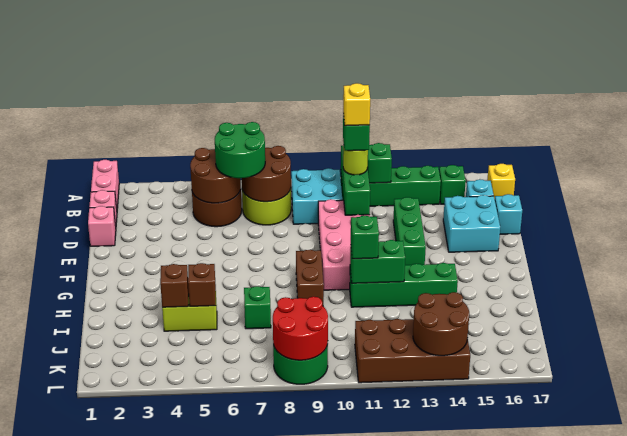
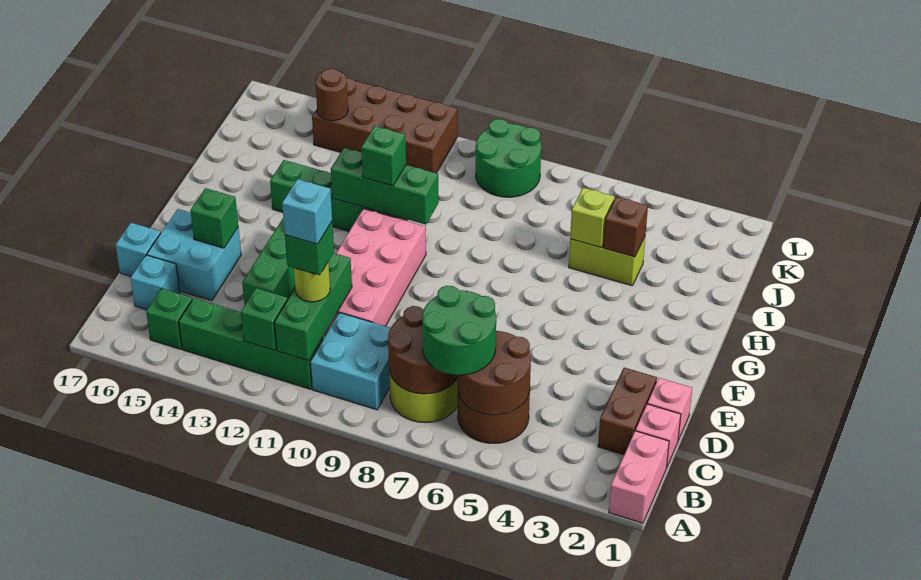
yellow brick B17 level 1 -> none
yellow brick C11 level 5 -> cyan brick C11 level 5
brown brick G9:H9 level 1 -> brown brick C2:D2 level 1
green brick H11:H12 level 2 -> green brick H10:H12 level 2
brown brick I5 level 2 -> lime brick I5 level 2
green brick I7 level 1 -> green brick E15 level 2
red round brick K8:L9 level 2 -> none
brown round brick K13:L14 level 2 -> brown round brick K14 level 2

